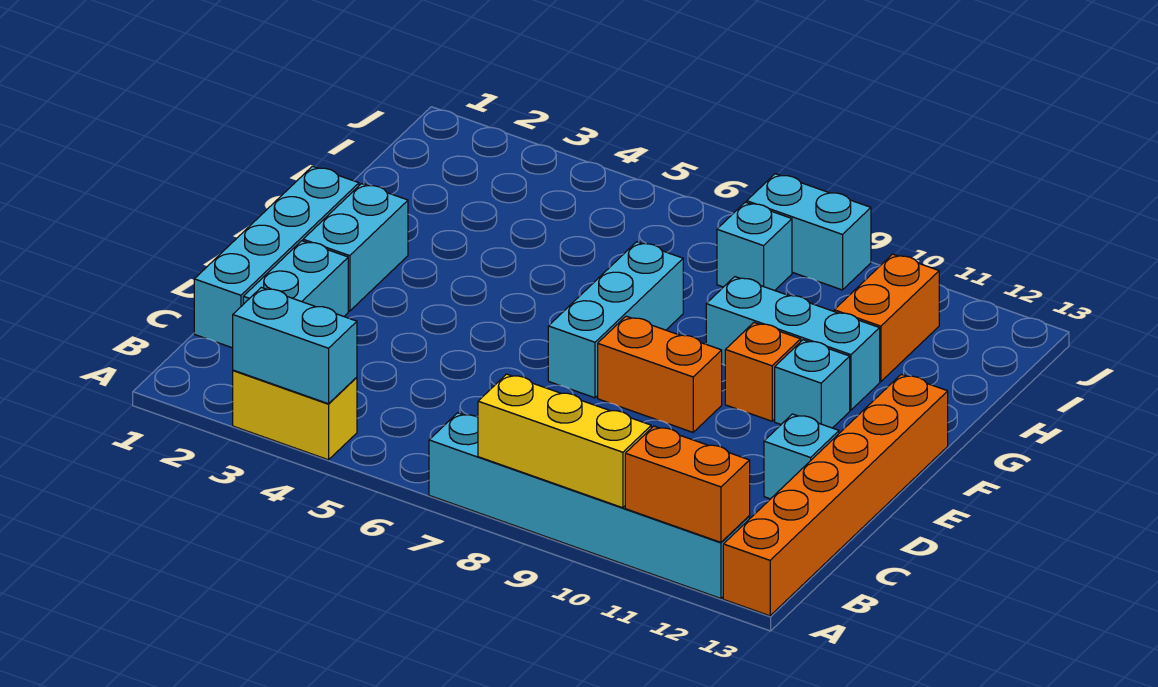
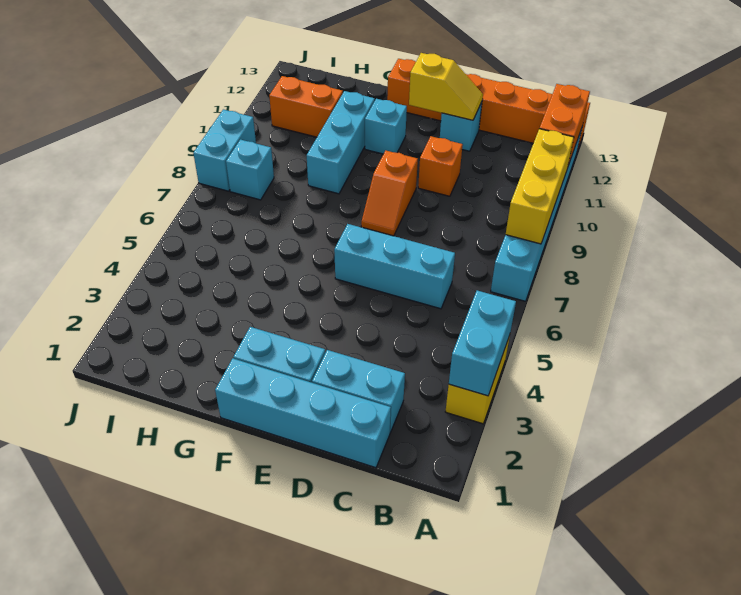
none -> yellow slope D12:E12 level 2 top E
cyan brick E7:G7 level 1 -> cyan brick C6:E6 level 1
orange brick E8:E9 level 1 -> orange slope E8:E9 level 1 top 9
orange brick F10 level 1 -> orange brick D10 level 1

